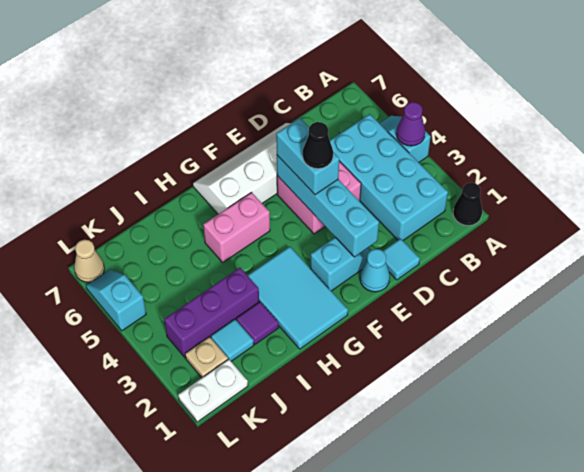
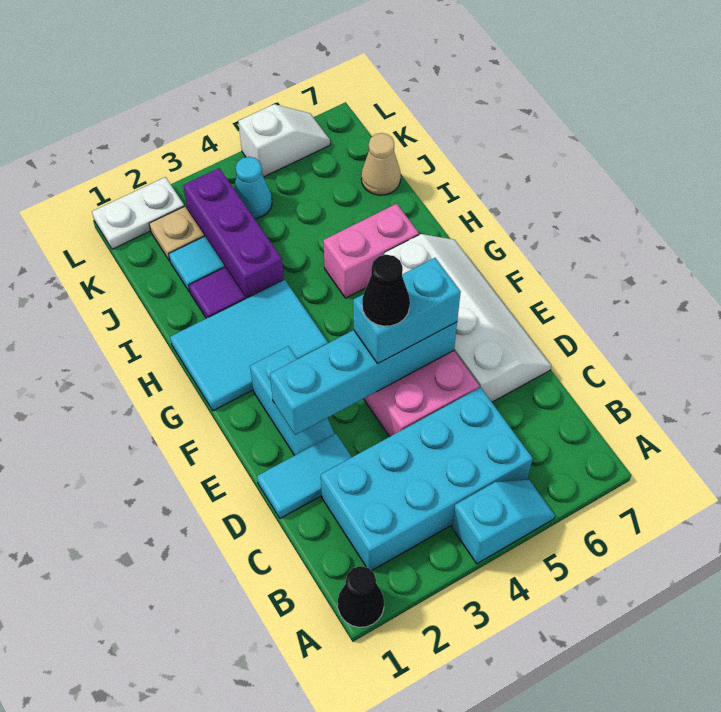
purple cone A4 level 2 -> none
cyan tile D1 level 1 -> cyan tile D1:D2 level 1
cyan cone E1 level 1 -> cyan cone K4 level 1
pink brick G5:H5 level 1 -> pink brick H5:H6 level 1
white plate K1:L1 level 1 -> white plate L1:L2 level 1
cyan slope L5:L6 level 1 top 5 -> white slope L5:L6 level 1 top 5
tan cone L7 level 1 -> tan cone J7 level 1

